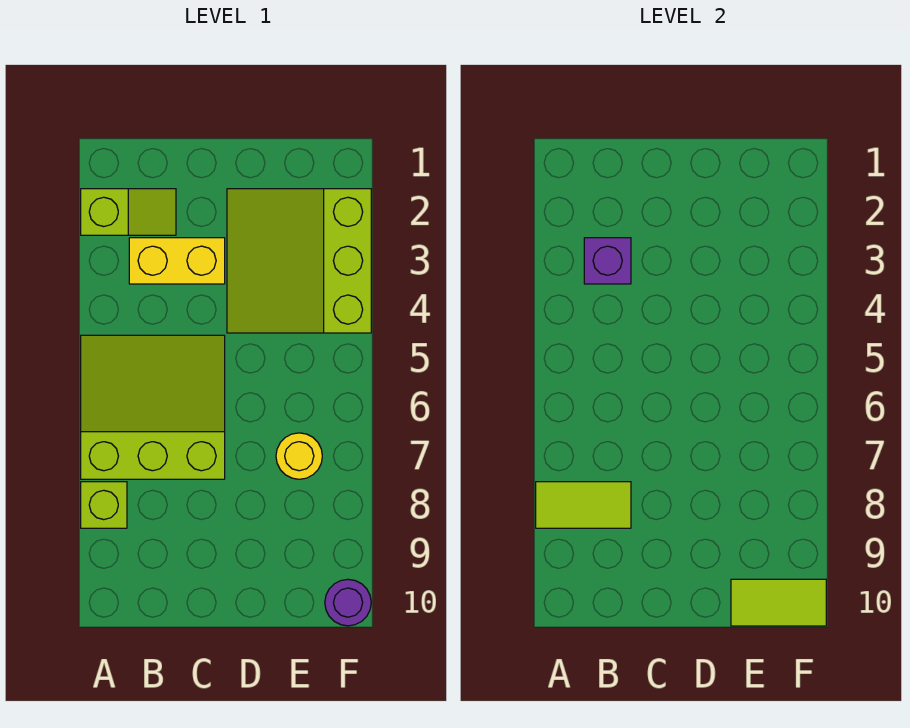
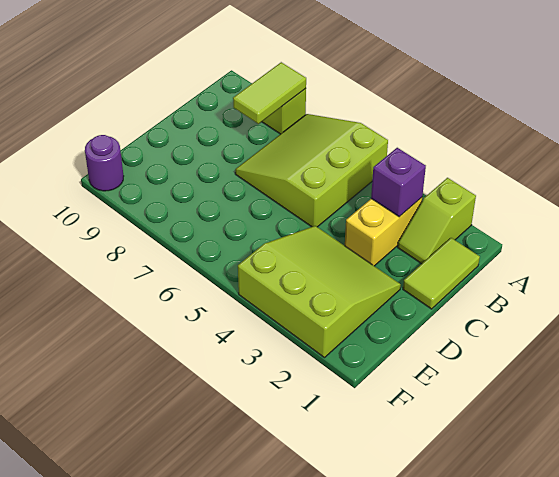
lime slope A5:C7 level 1 top 7 -> lime slope A5:C7 level 1 top 5
yellow round brick E7 level 1 -> none
lime tile E10:F10 level 2 -> lime tile B1:C1 level 1

